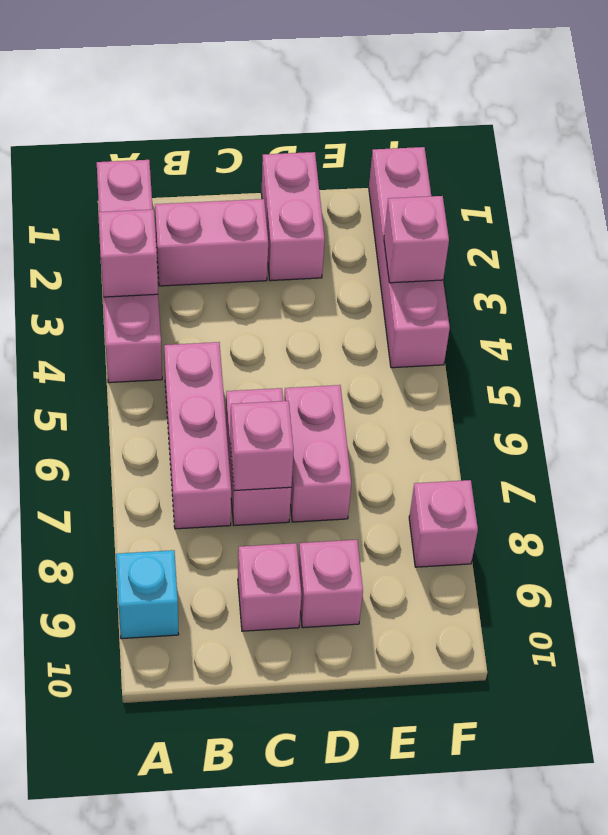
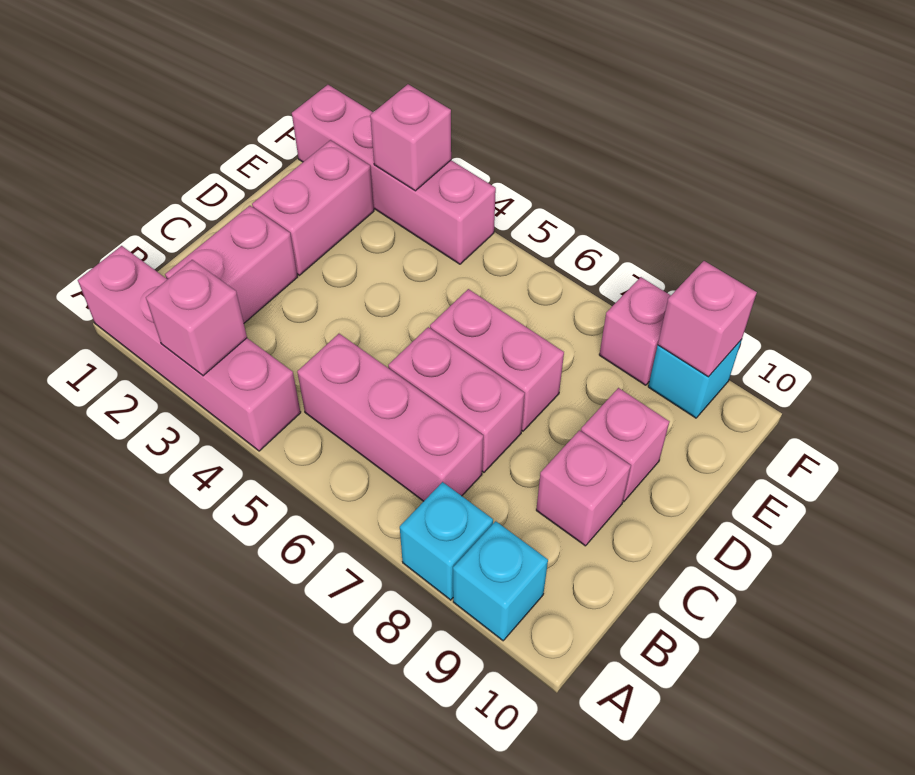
none -> cyan brick A8 level 1
pink brick C7 level 2 -> pink brick F9 level 2
pink brick D1:D2 level 1 -> pink brick D2:E2 level 1
none -> cyan brick F9 level 1

